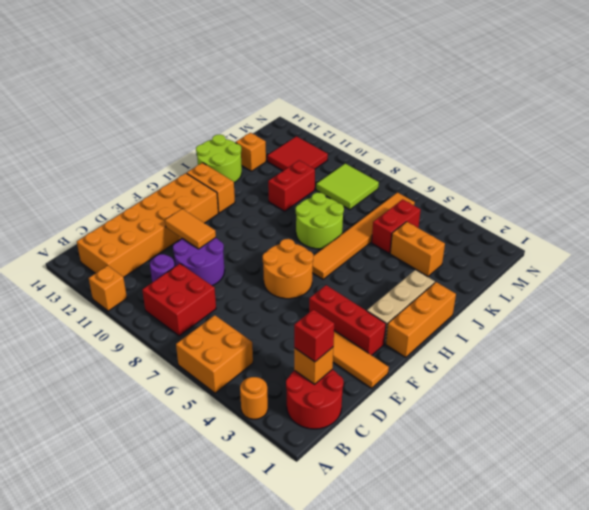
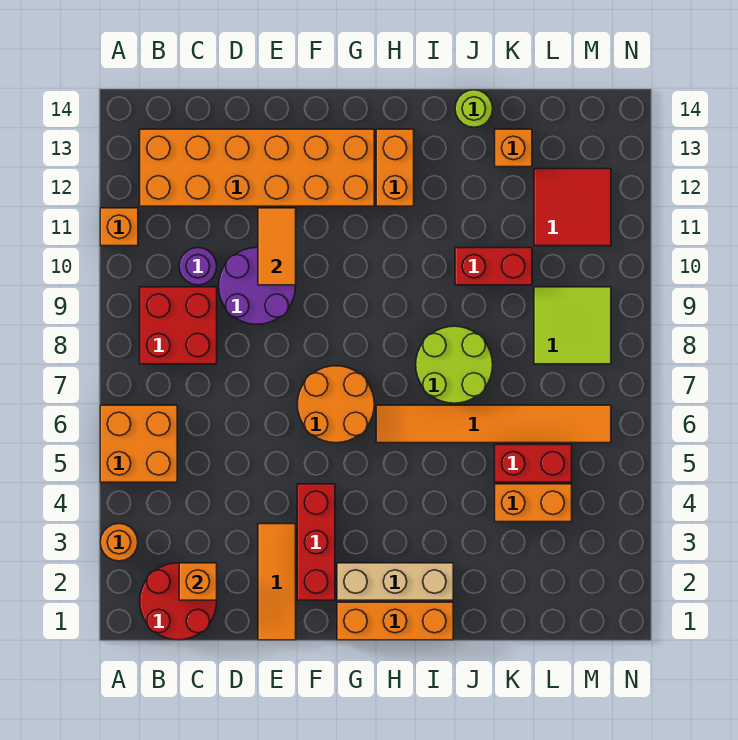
red brick C2 level 3 -> none
lime round brick I13:J14 level 1 -> lime round brick J14 level 1
orange brick K3:K4 level 1 -> orange brick K4:L4 level 1

